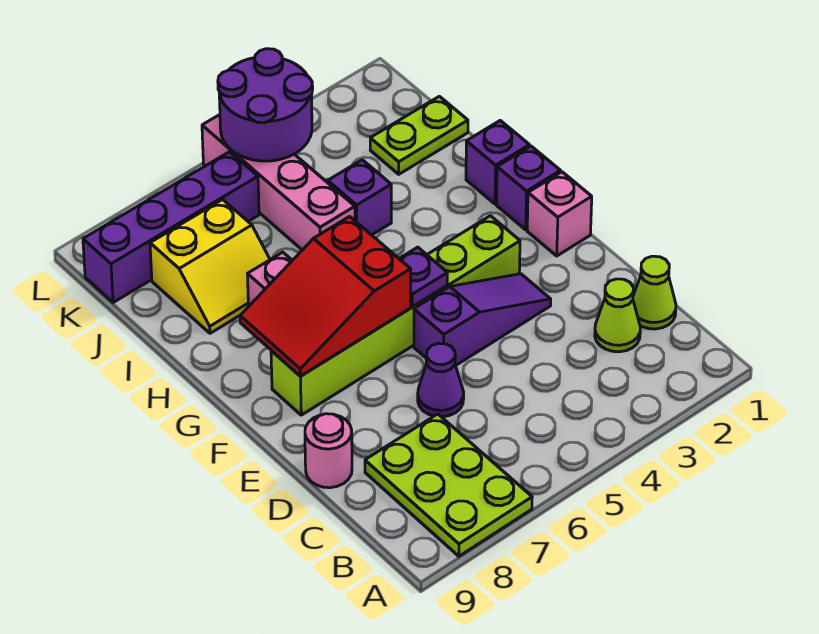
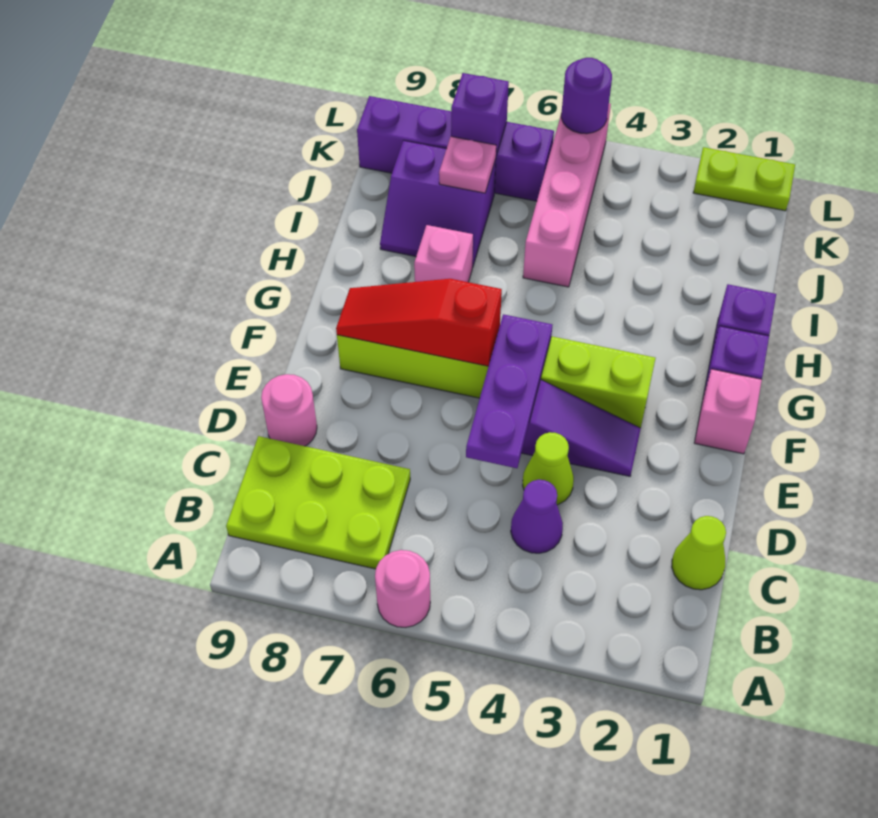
none -> pink round brick A6 level 1
lime plate A7:C8 level 1 -> lime plate B7:C9 level 1
lime cone C2 level 1 -> lime cone D4 level 1
purple cone D6 level 1 -> purple cone C4 level 1
purple plate F5 level 2 -> purple plate D5:F5 level 2
red slope F6:G8 level 2 top 6 -> red slope F6:F8 level 2 top 6
purple brick I4 level 1 -> purple brick K7 level 2
yellow slope I7:J8 level 1 top J -> purple slope I7:J8 level 1 top J
lime plate J1:J2 level 1 -> lime plate L1:L2 level 1
none -> pink plate J7 level 2
purple round brick K4:L5 level 2 -> purple round brick L5 level 2

